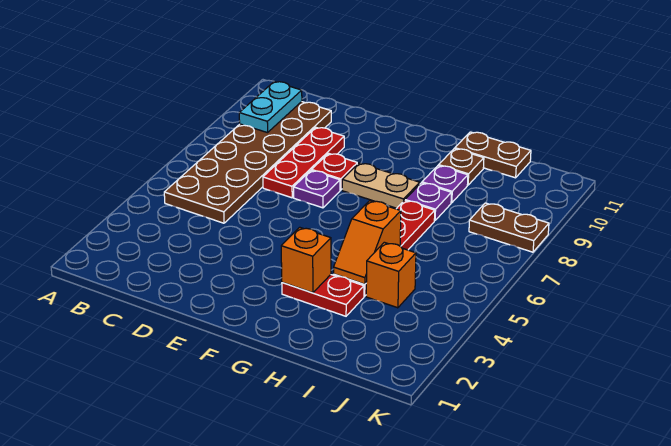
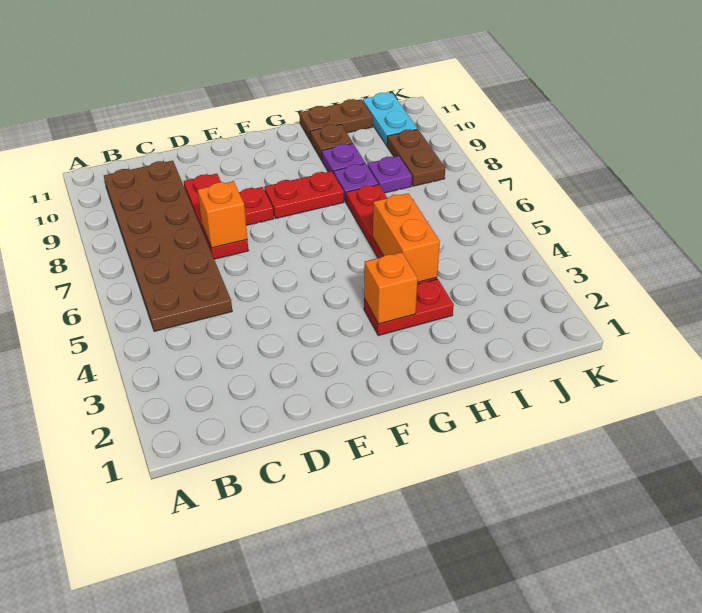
cyan plate B9:B10 level 2 -> cyan plate J10:J11 level 1
purple plate E7 level 1 -> purple plate I8 level 1
tan plate F8:G8 level 1 -> red plate F8:G8 level 1
orange slope H4:H5 level 2 top 5 -> orange brick H4:H5 level 2
orange brick I4 level 1 -> orange brick D7 level 2
brown plate J8:K8 level 1 -> brown plate J8:J9 level 1

